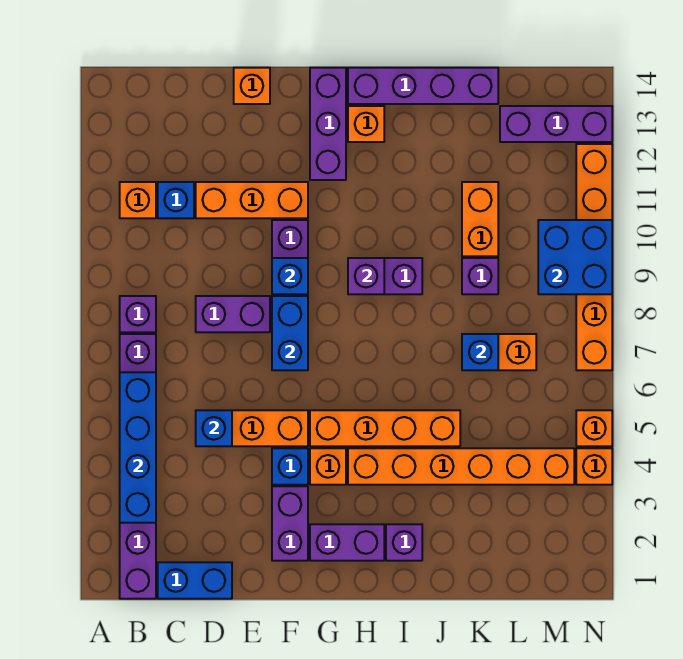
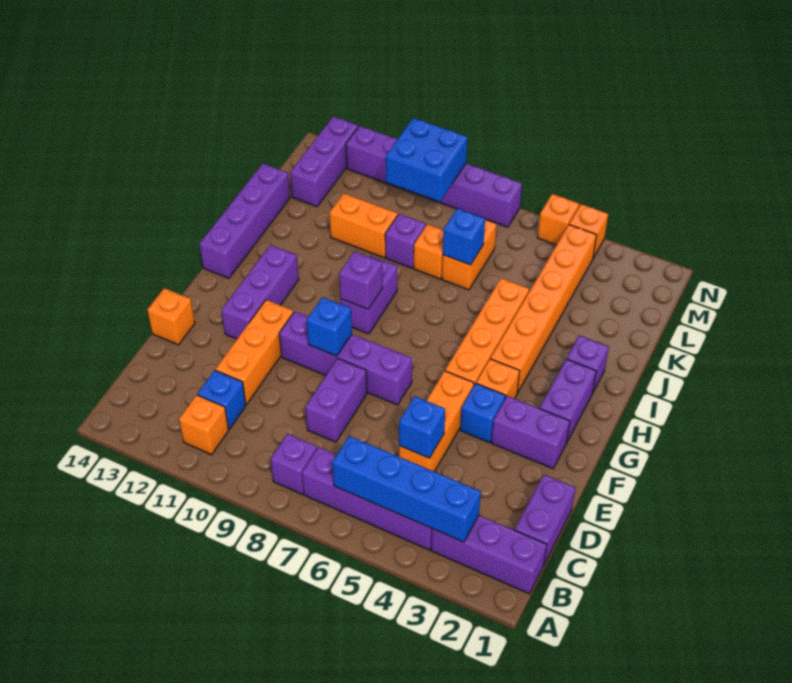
blue brick C1:D1 level 1 -> purple brick C1:D1 level 1
blue brick F7:F8 level 2 -> none
purple brick G12:G14 level 1 -> purple brick F12:H12 level 1
orange brick H13 level 1 -> orange brick K8 level 1
orange brick N7:N12 level 1 -> purple brick N7:N12 level 1

